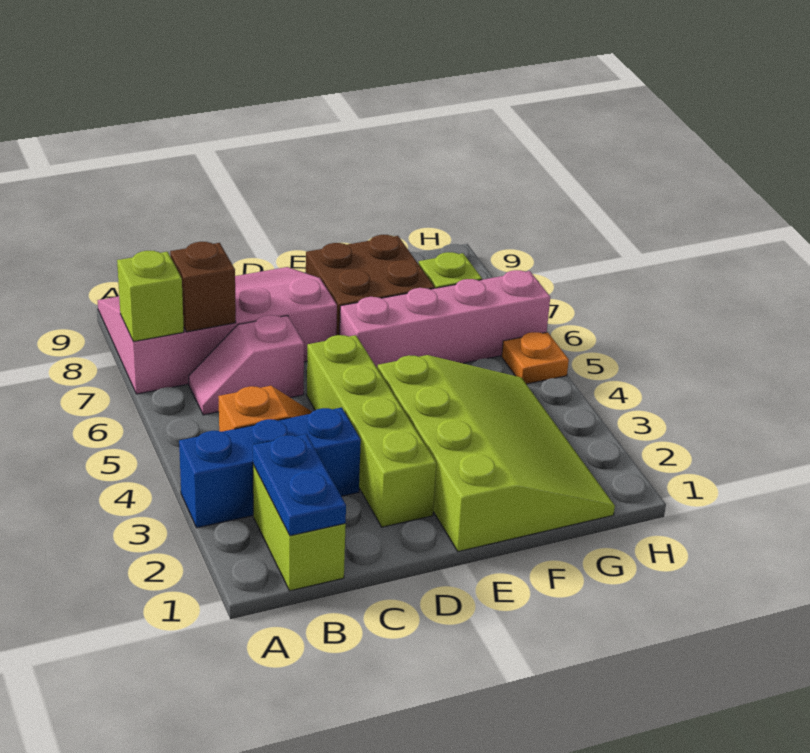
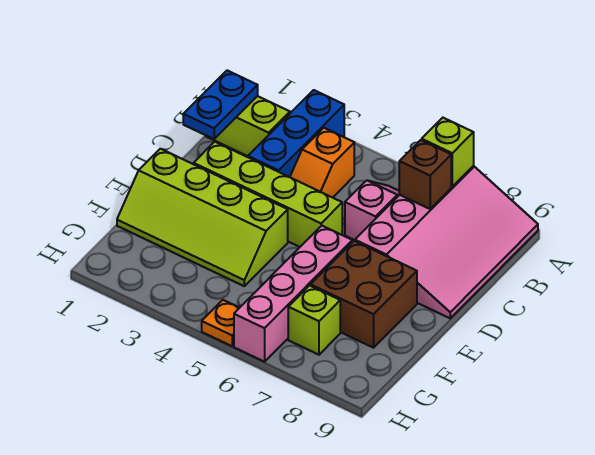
blue plate B1:B2 level 2 -> blue plate B1:C1 level 2
lime slope E1:G4 level 1 top E -> lime slope E1:F4 level 1 top E

